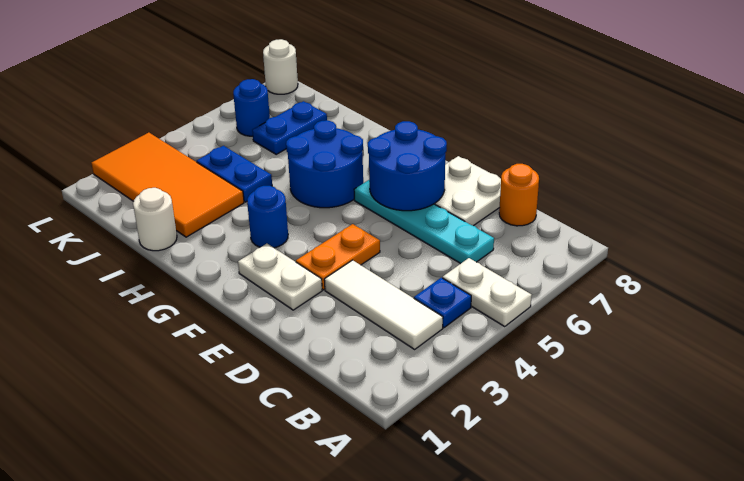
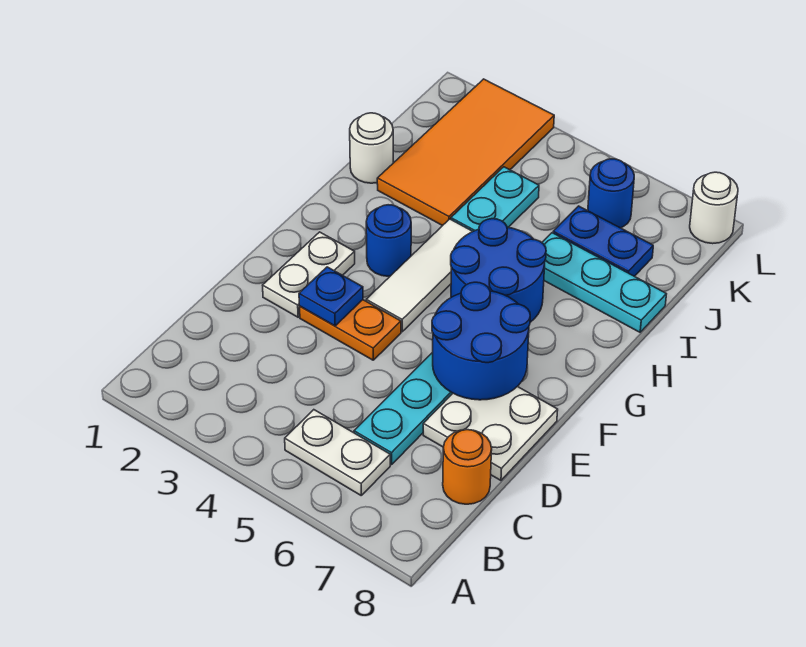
white plate A5:B5 level 1 -> white plate B5:B6 level 1
white tile B3:D3 level 1 -> white tile F4:H4 level 1
blue plate B4 level 1 -> blue plate E3 level 2
blue plate I4:J4 level 1 -> cyan plate I4:J4 level 1
none -> cyan plate I6:I8 level 1

